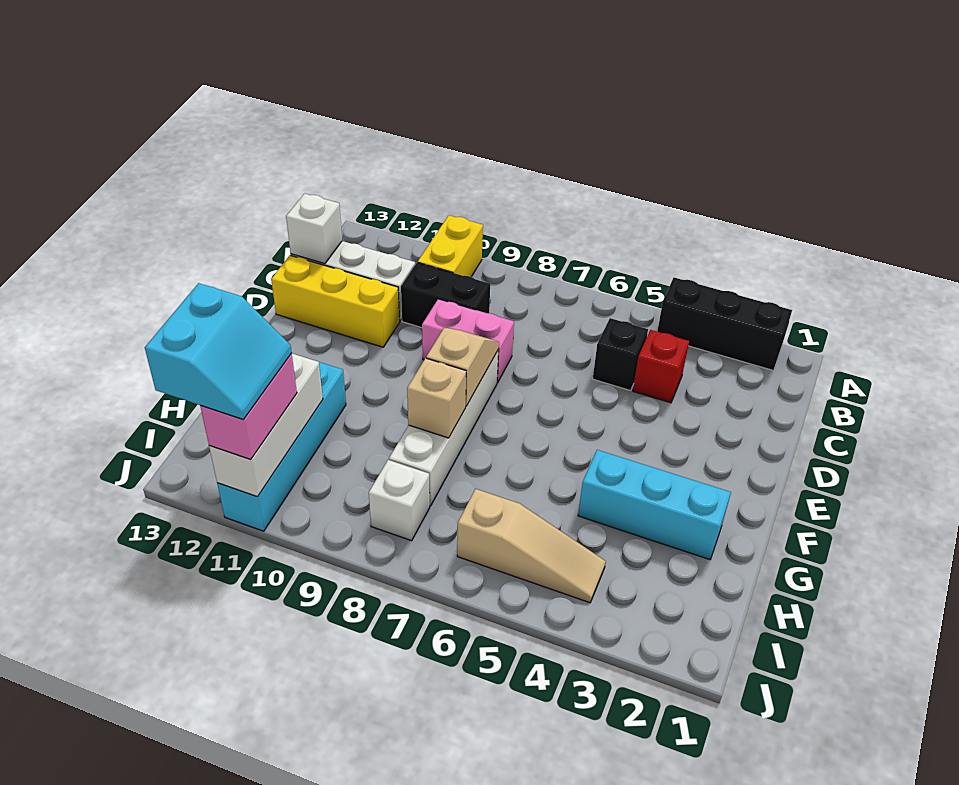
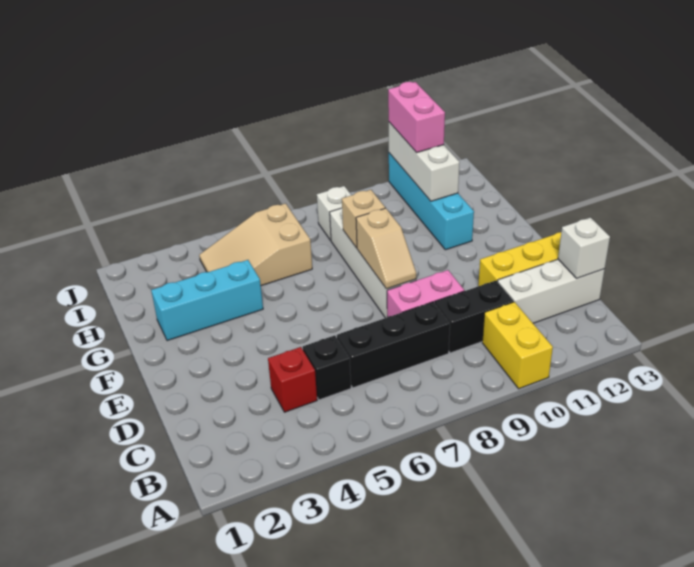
black brick A2:A4 level 1 -> black brick C6:C8 level 1
tan slope I4:I6 level 1 top 6 -> tan slope H4:I6 level 1 top 6
cyan slope I11:J12 level 4 top 12 -> none

